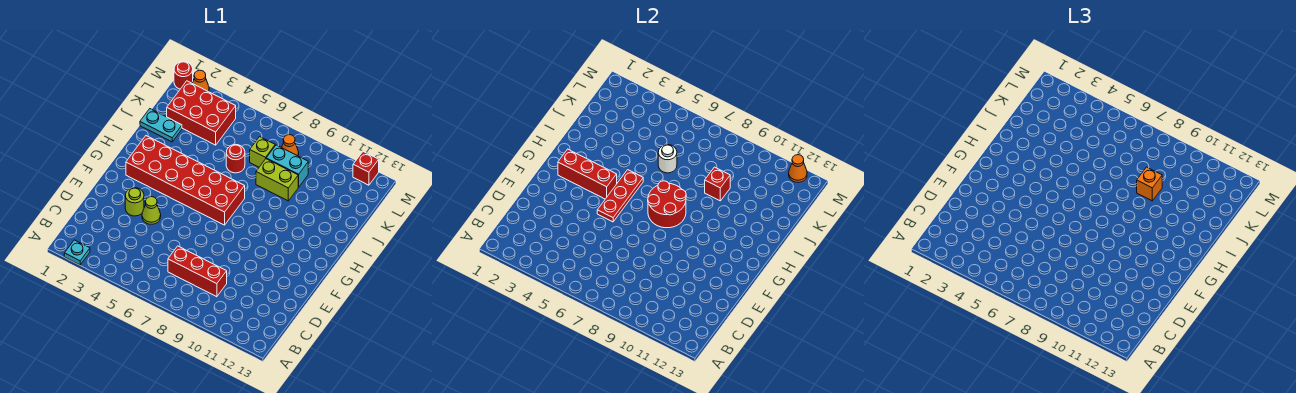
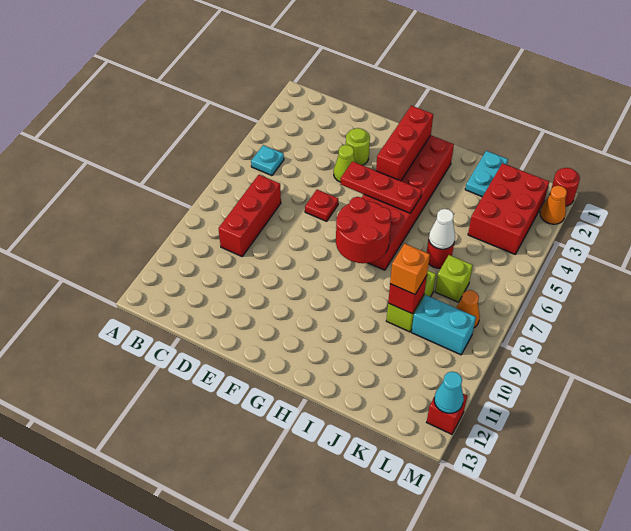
cyan plate A2 level 1 -> cyan plate B5 level 1
none -> red plate E6 level 1
white round brick J6 level 2 -> white cone J6 level 2
cyan brick K8:K9 level 1 -> cyan brick K9:L9 level 1
orange cone M12 level 2 -> cyan cone M12 level 2

